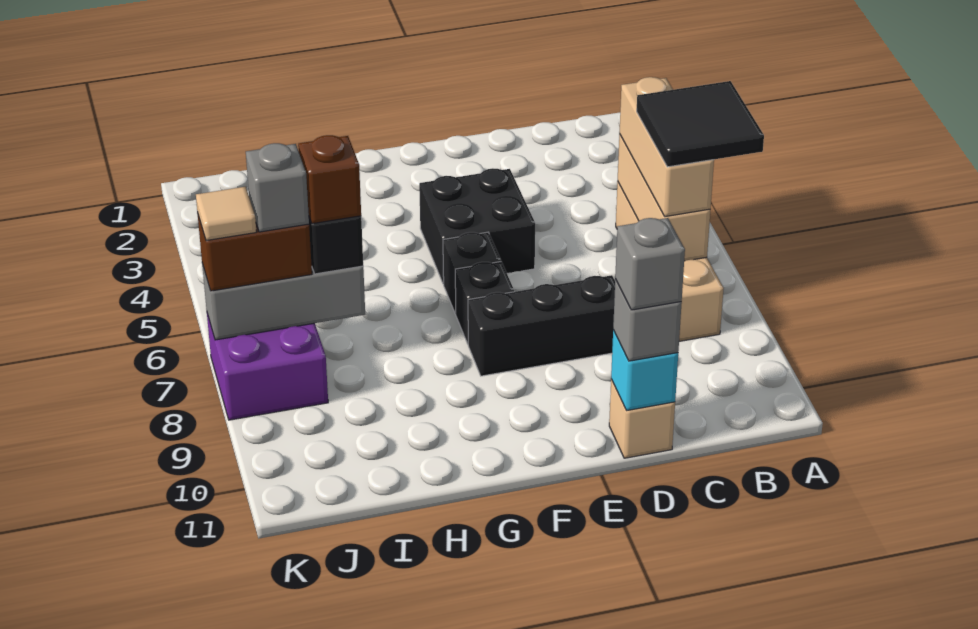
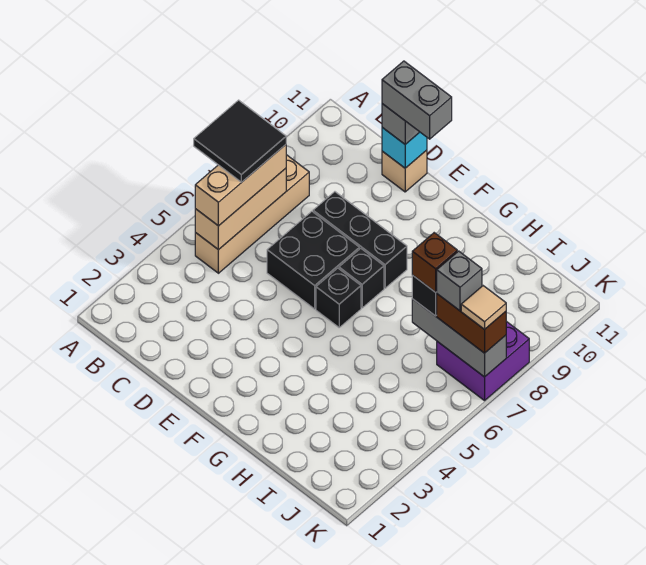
grey brick D11 level 4 -> grey brick D11:E11 level 4
black brick E4:F5 level 1 -> black brick D6:E7 level 1

